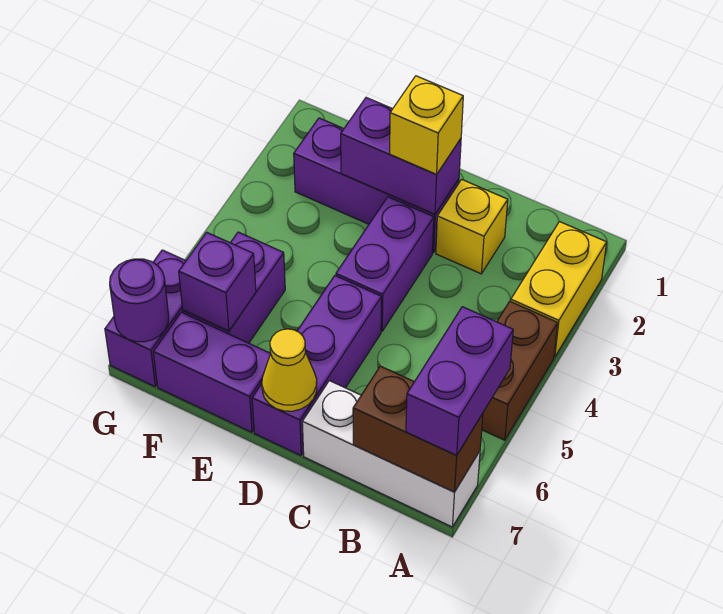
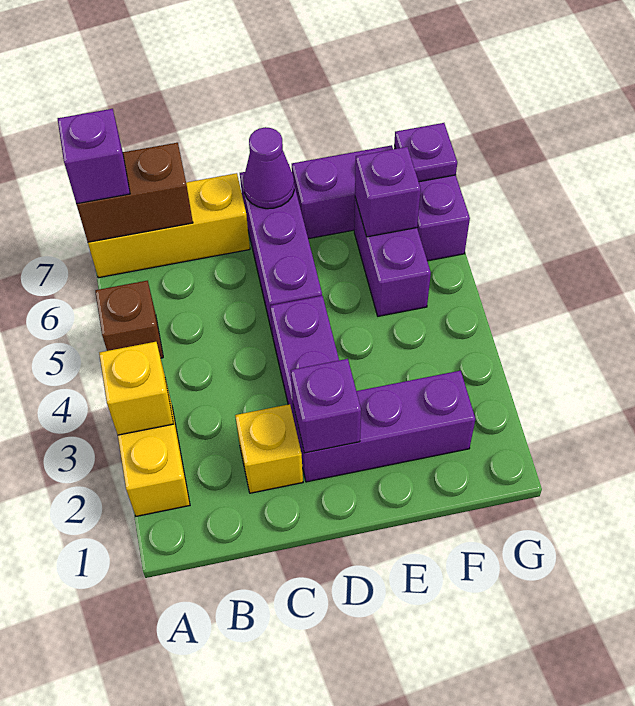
brown brick A4:A5 level 1 -> brown brick A5 level 1
purple brick A6:A7 level 3 -> purple brick A7 level 3
white brick A7:C7 level 1 -> yellow brick A7:C7 level 1
purple brick D2:E2 level 2 -> purple brick D2 level 2
yellow brick D2 level 3 -> yellow brick A3 level 2
yellow cone D7 level 2 -> purple cone D7 level 2
purple round brick G7 level 2 -> purple plate G7 level 2

